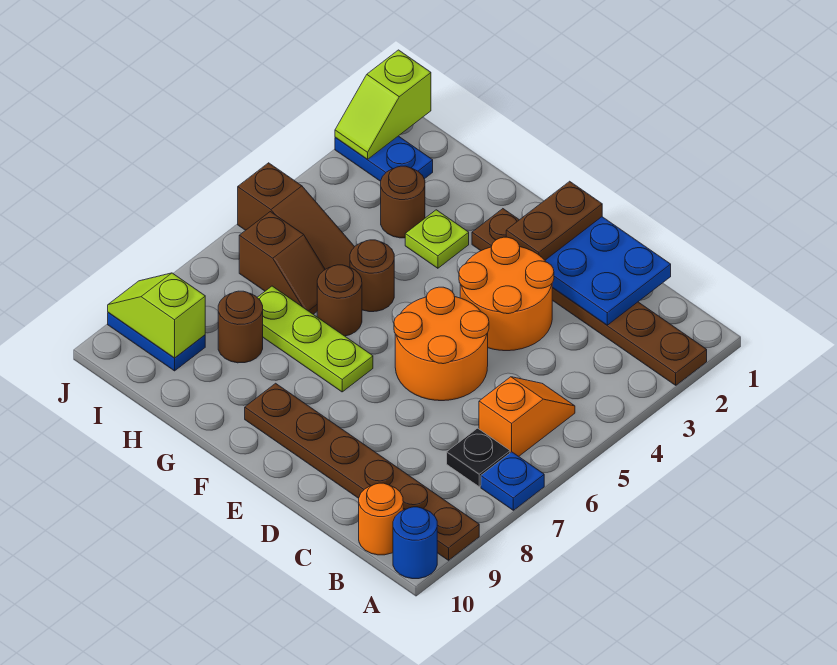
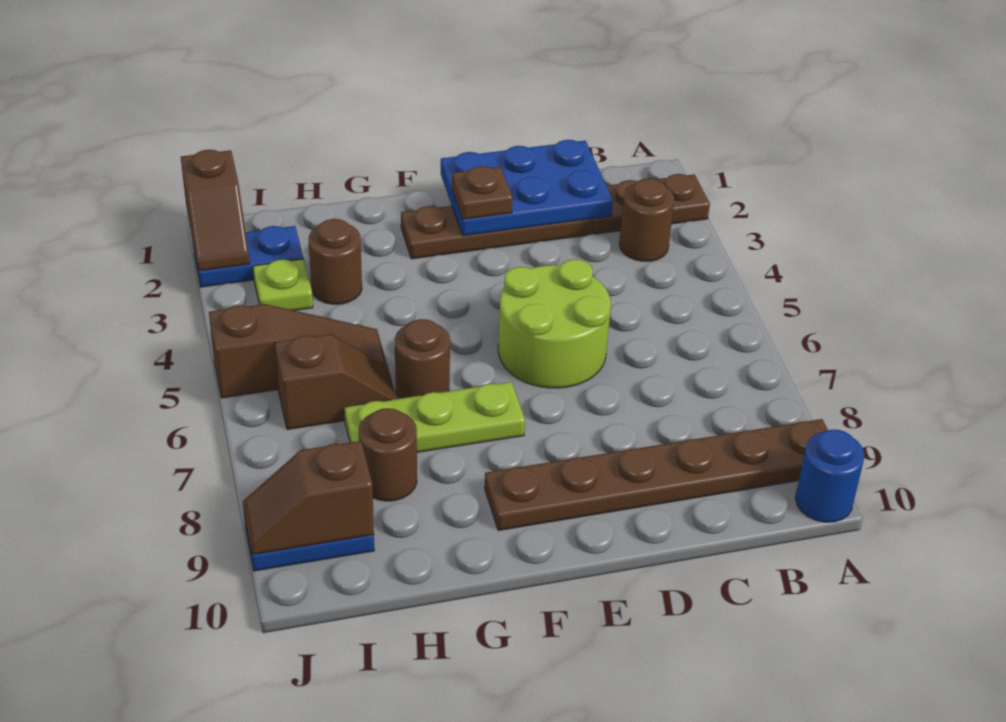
blue plate A7 level 1 -> none
orange slope B5:B6 level 1 top 6 -> none
black plate B7 level 1 -> none
orange round brick B10 level 1 -> none
orange round brick D3:E4 level 1 -> none
orange round brick D5:E6 level 1 -> lime round brick D5:E6 level 1
brown plate E1:E2 level 3 -> brown plate E2 level 3
lime plate G3 level 1 -> lime plate I3 level 1
brown round brick G5 level 1 -> brown round brick B3 level 1
lime slope I9:J9 level 2 top I -> brown slope I9:J9 level 2 top I
lime slope J1:J2 level 2 top 1 -> brown slope J1:J2 level 2 top 1

